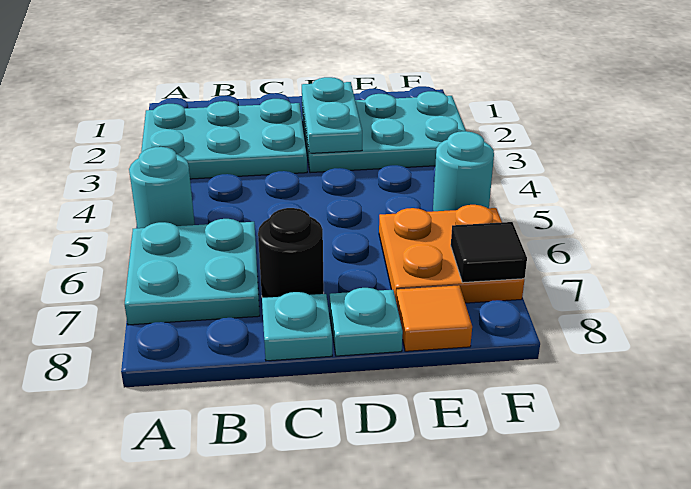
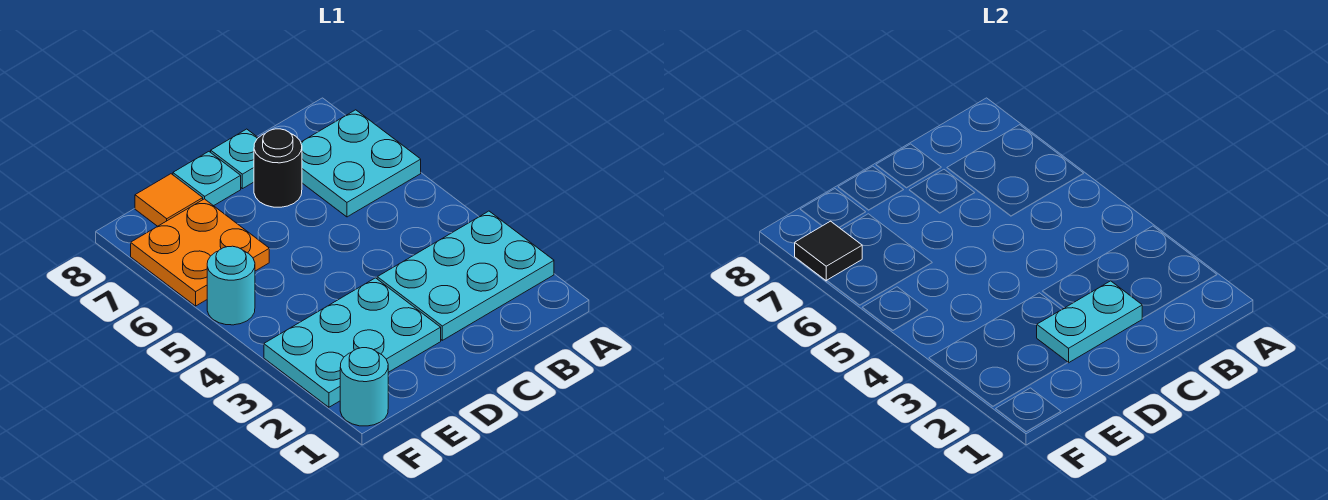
cyan round brick A5 level 1 -> cyan round brick F1 level 1
cyan plate D2:D3 level 2 -> cyan plate C2:D2 level 2

